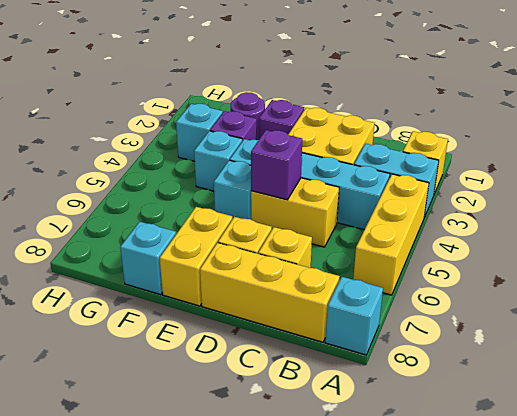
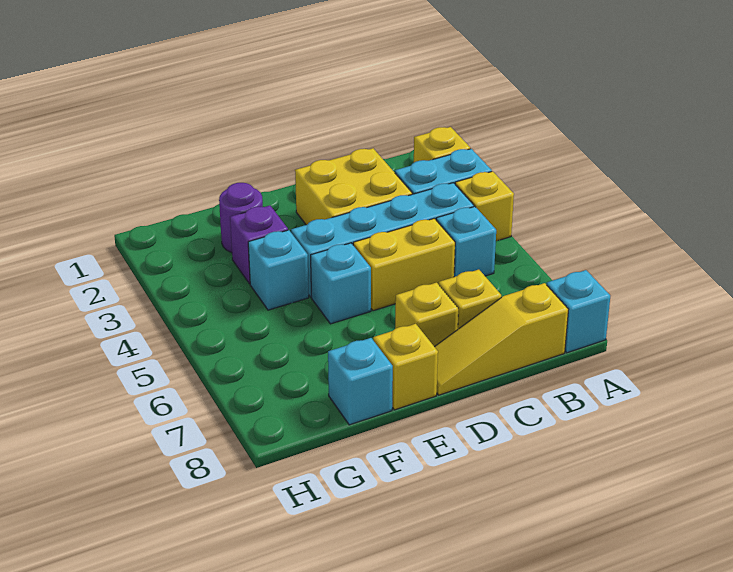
yellow brick A4:A6 level 1 -> yellow brick A4 level 1
yellow brick B8:D8 level 1 -> yellow slope B8:D8 level 1 top B
purple brick D5 level 2 -> none
purple brick E2 level 1 -> none
yellow brick E7:E8 level 1 -> yellow brick E8 level 1
cyan brick G3 level 1 -> cyan brick B5 level 1

